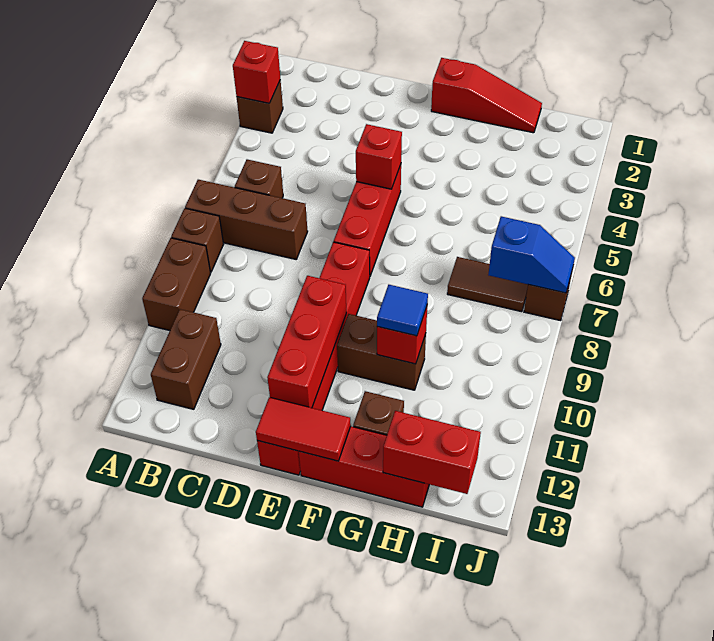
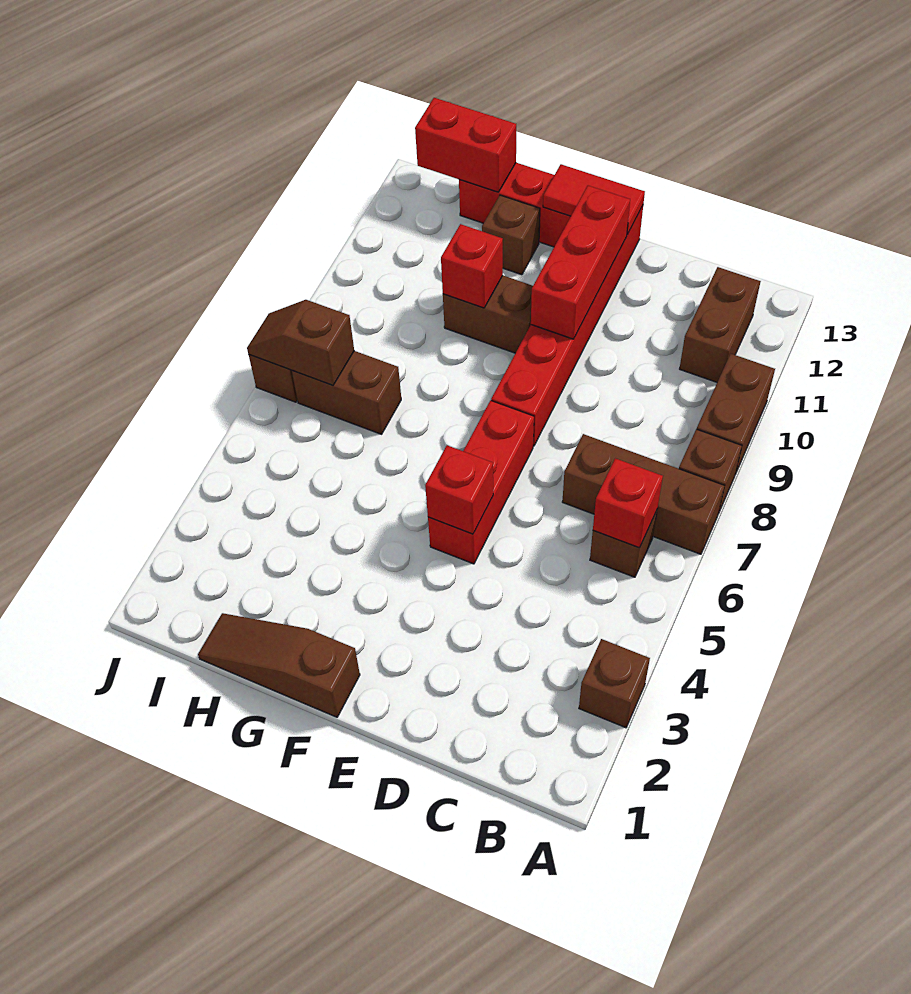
red brick A3 level 2 -> red brick B6 level 2
red slope F1:H1 level 1 top F -> brown slope F1:H1 level 1 top F
blue tile G10 level 3 -> none
brown tile H7:I7 level 1 -> brown brick H7:I7 level 1
blue slope I7:J7 level 2 top I -> brown slope I7:J7 level 2 top I

